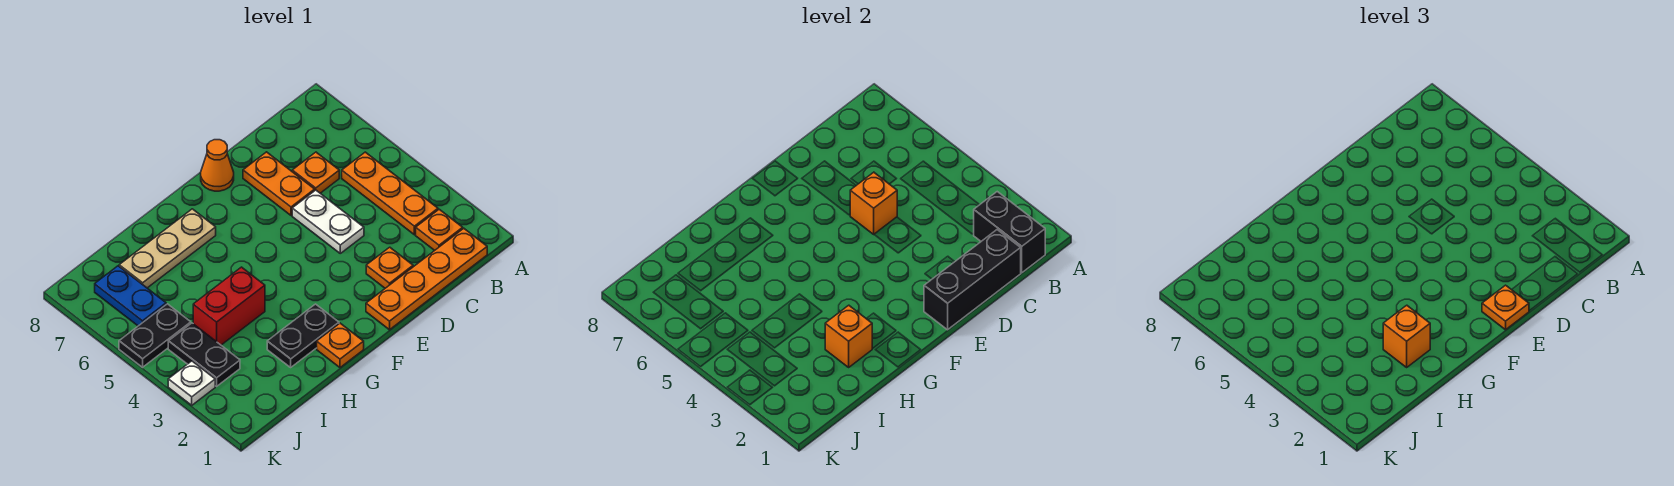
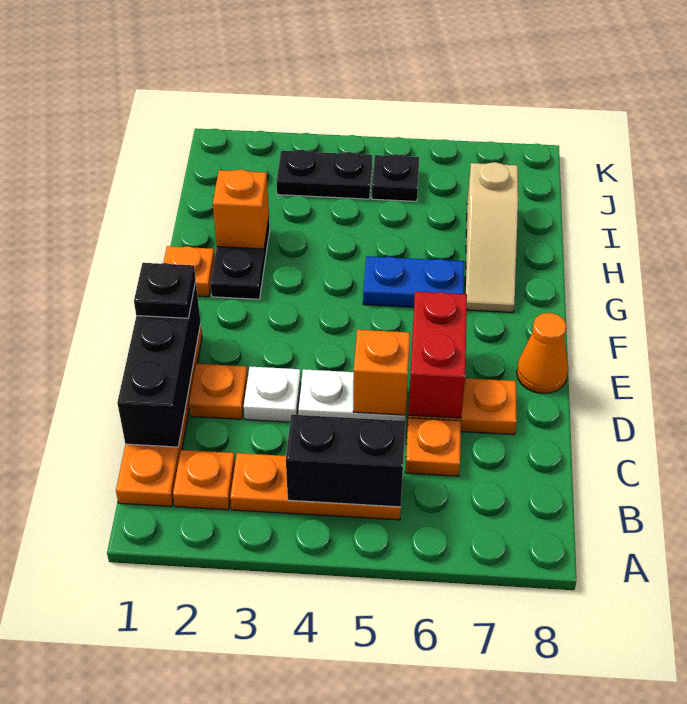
black brick B1:B2 level 2 -> black brick B4:B5 level 2
orange plate E1 level 3 -> black plate E1 level 3
tan plate G7:I7 level 1 -> tan slope G7:I7 level 1 top I
orange brick H2 level 3 -> none
red brick H4:I4 level 1 -> red brick D6:E6 level 2
black plate J5:K5 level 1 -> black plate J5 level 1
blue plate J6:J7 level 1 -> blue plate G5:G6 level 1
white plate K3 level 1 -> white plate D3 level 1

